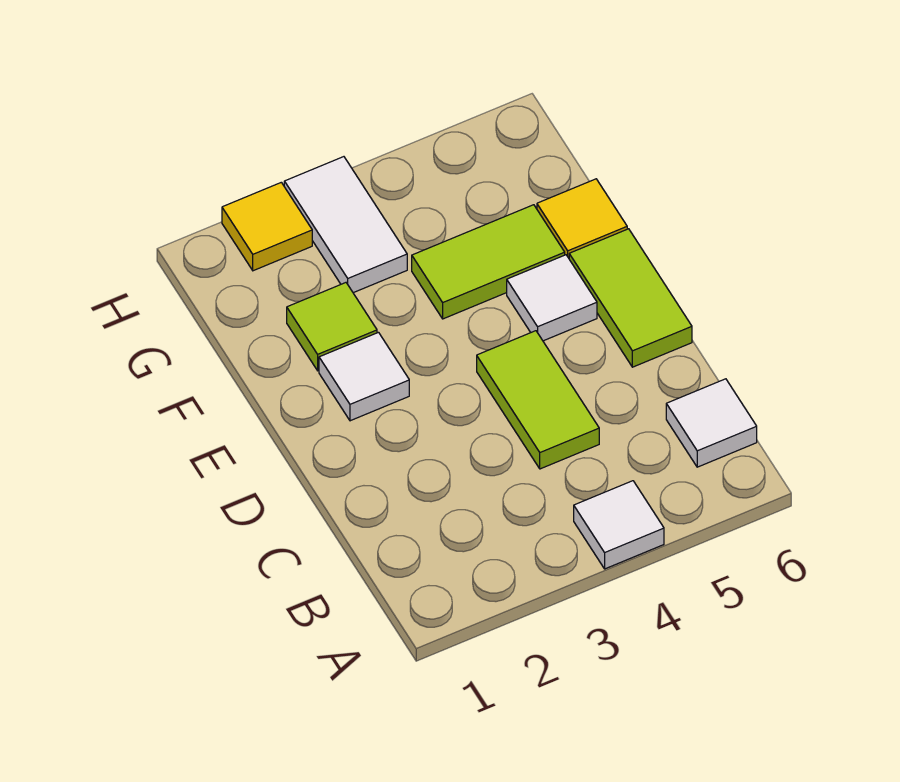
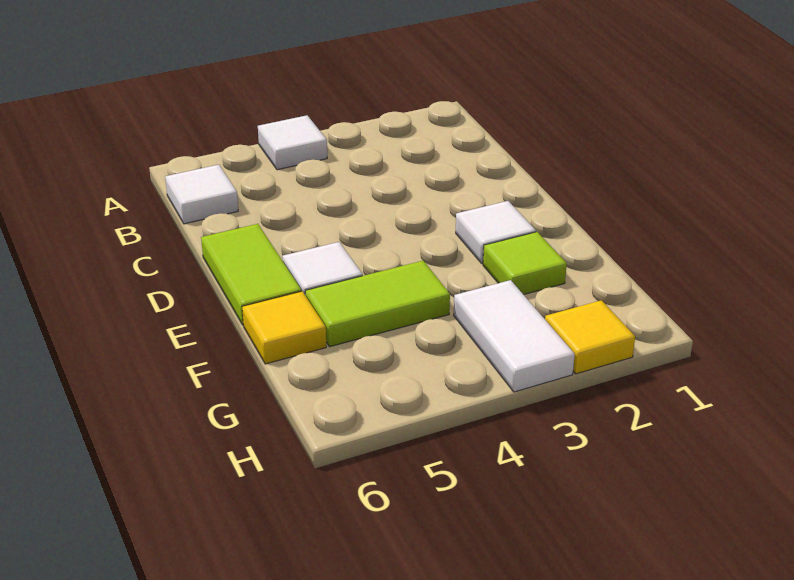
lime tile C4:D4 level 1 -> none

